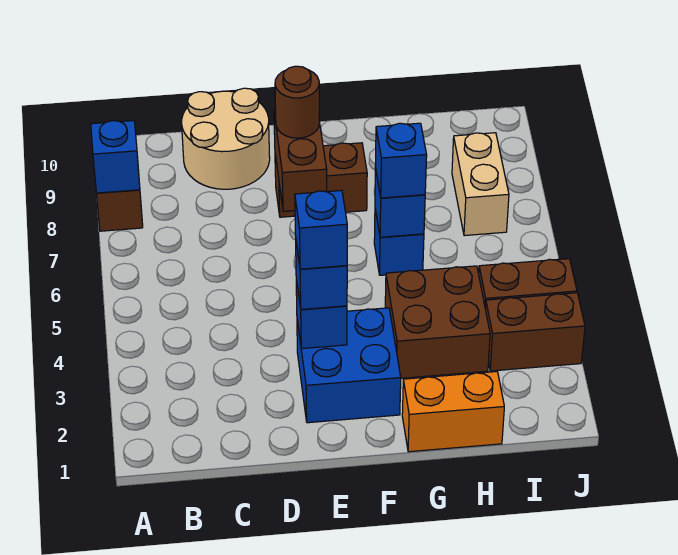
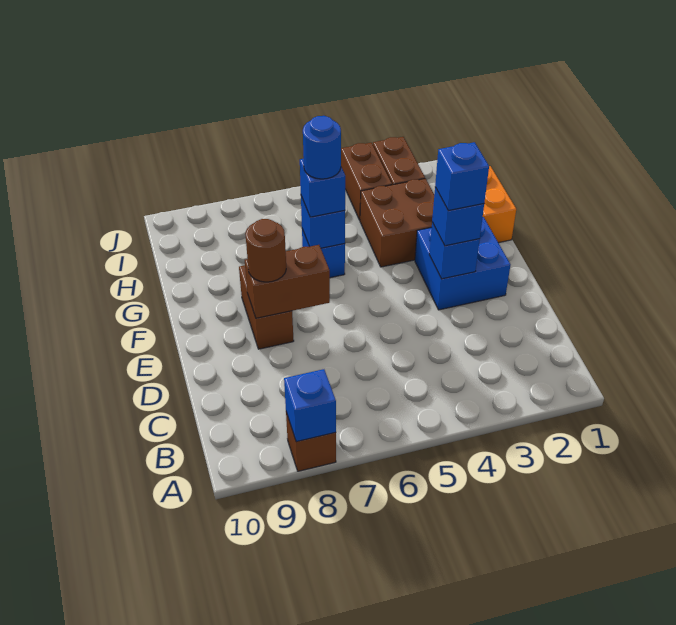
tan round brick C9:D10 level 1 -> none
none -> blue round brick G6 level 4
tan brick I7:I8 level 1 -> none

